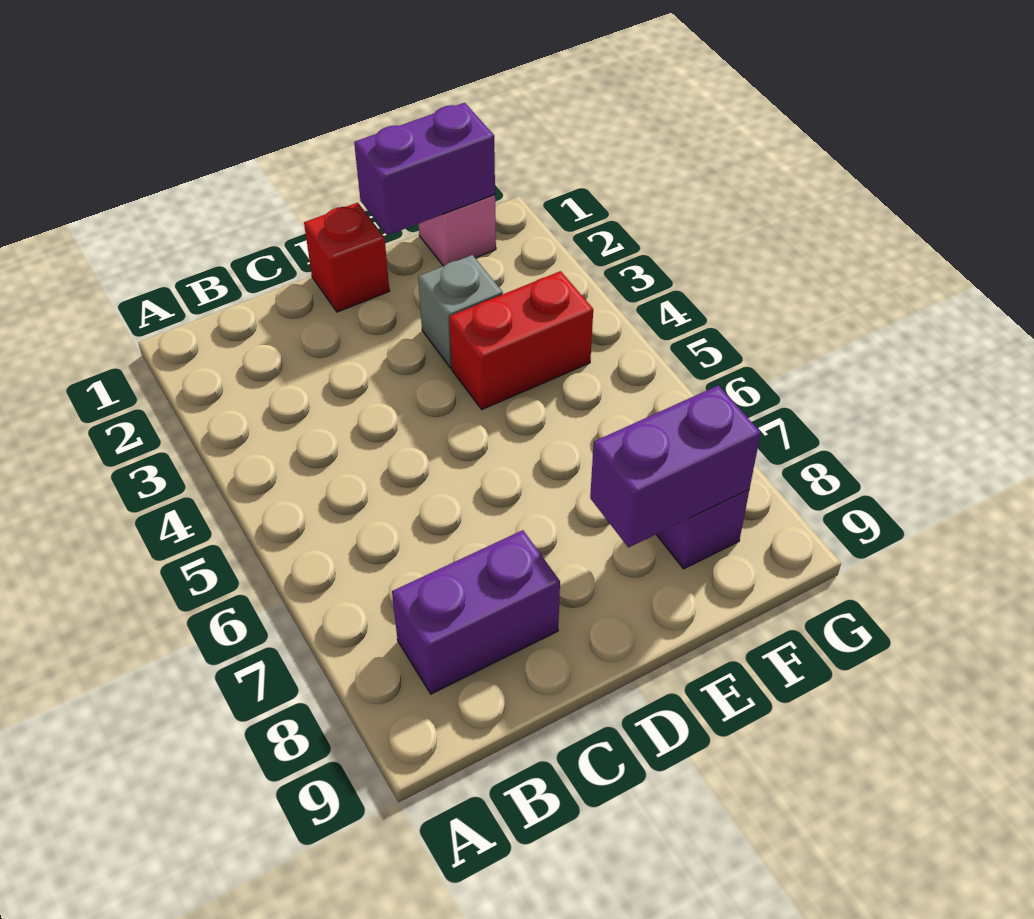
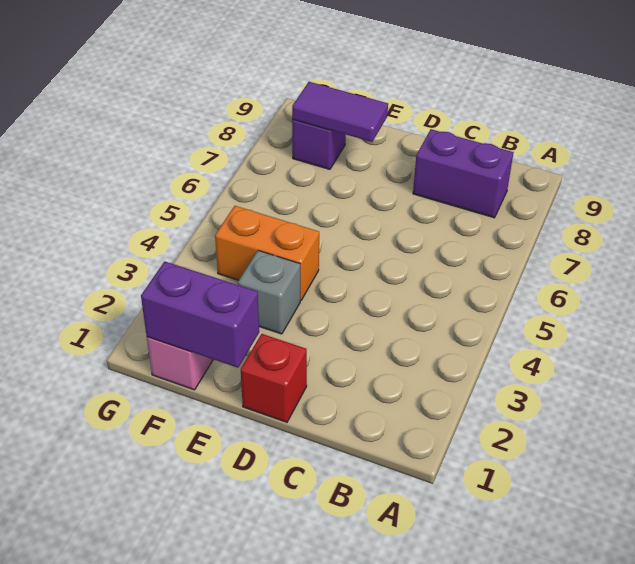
red brick E4:F4 level 1 -> orange brick E4:F4 level 1
purple brick E8:F8 level 2 -> purple tile E8:F8 level 2

